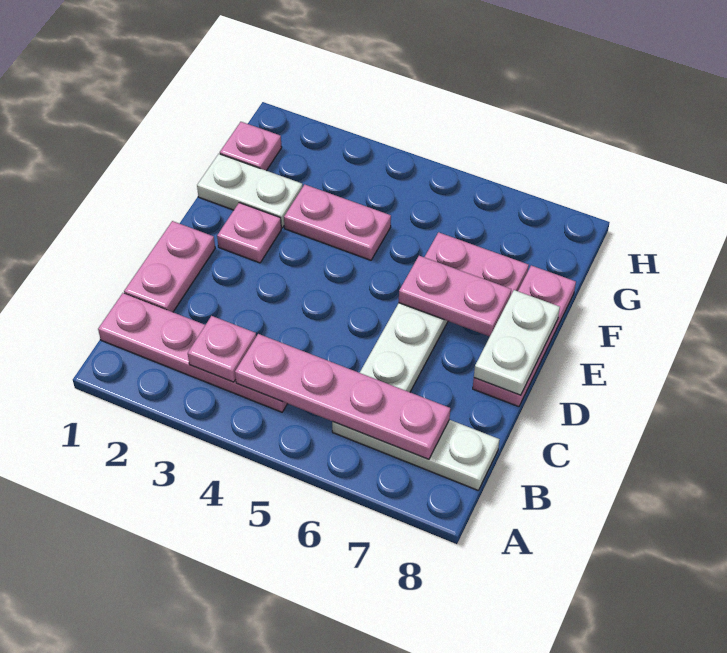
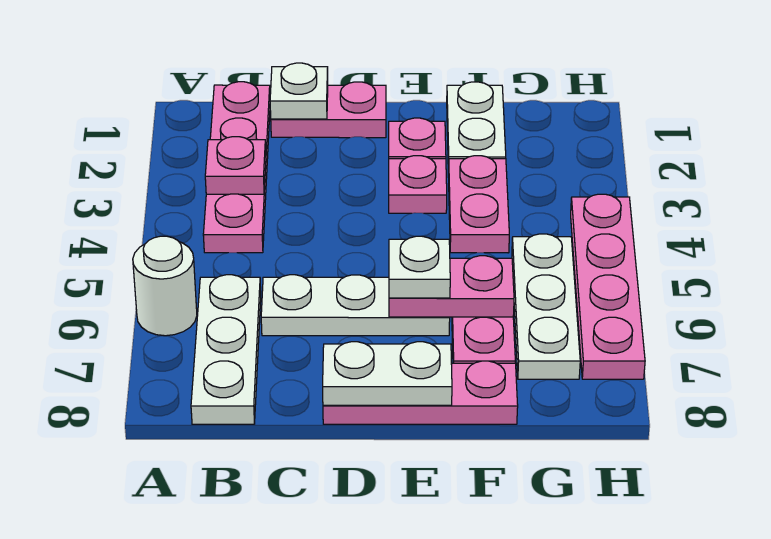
none -> white round brick A6 level 1
pink plate B4:B7 level 2 -> pink plate H4:H7 level 1
none -> white plate C1 level 2
pink plate E6:E7 level 2 -> pink plate E6:F6 level 2
none -> white plate E6 level 3
pink plate G1 level 1 -> pink plate E3 level 1
none -> white plate G5:G7 level 1

